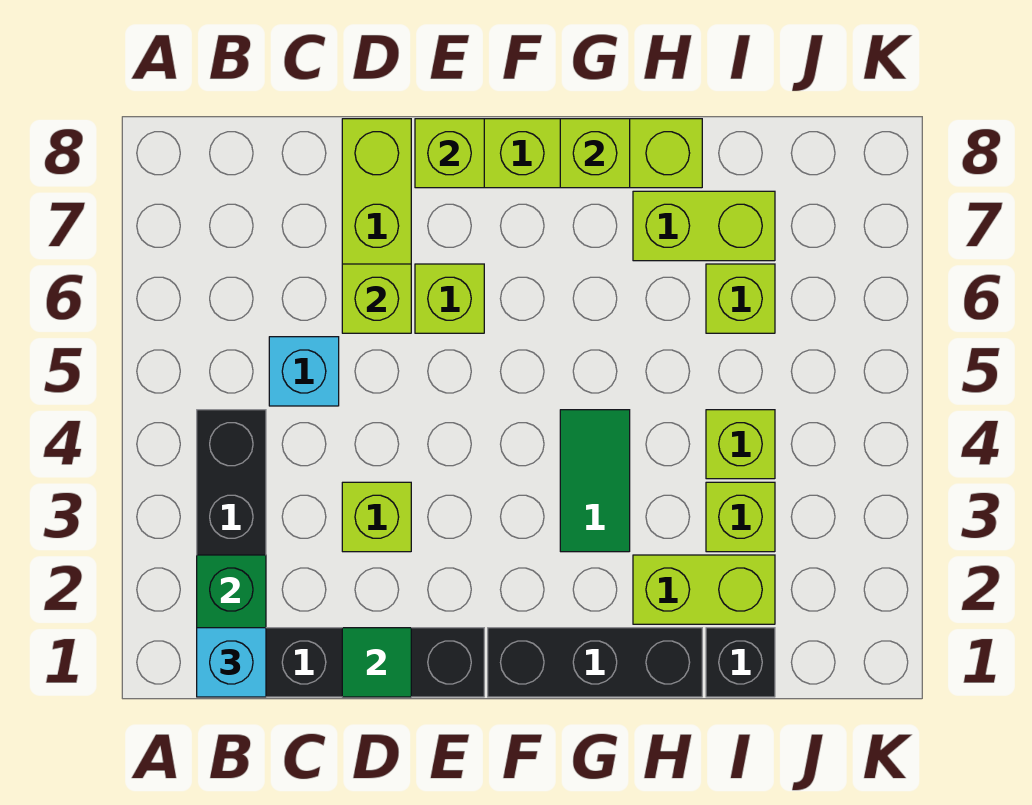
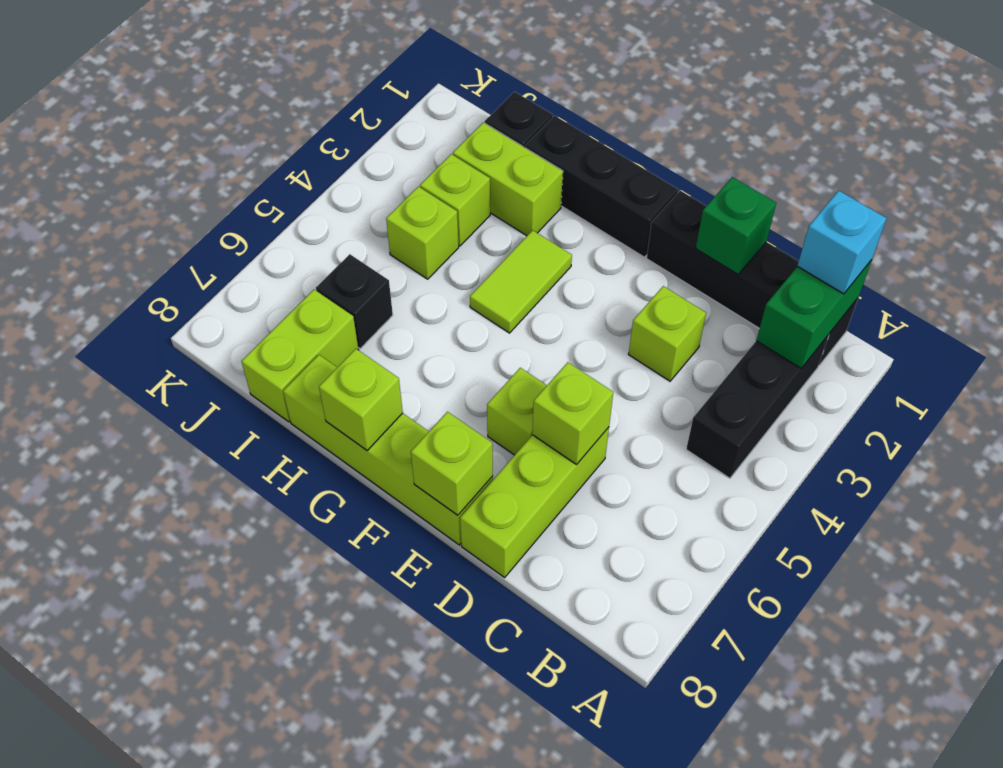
cyan brick C5 level 1 -> none
green tile D1 level 2 -> green brick D1 level 2
green tile G3:G4 level 1 -> lime tile G3:G4 level 1
lime brick H7:I7 level 1 -> lime brick I7:I8 level 1
lime brick I6 level 1 -> black brick I6 level 1

